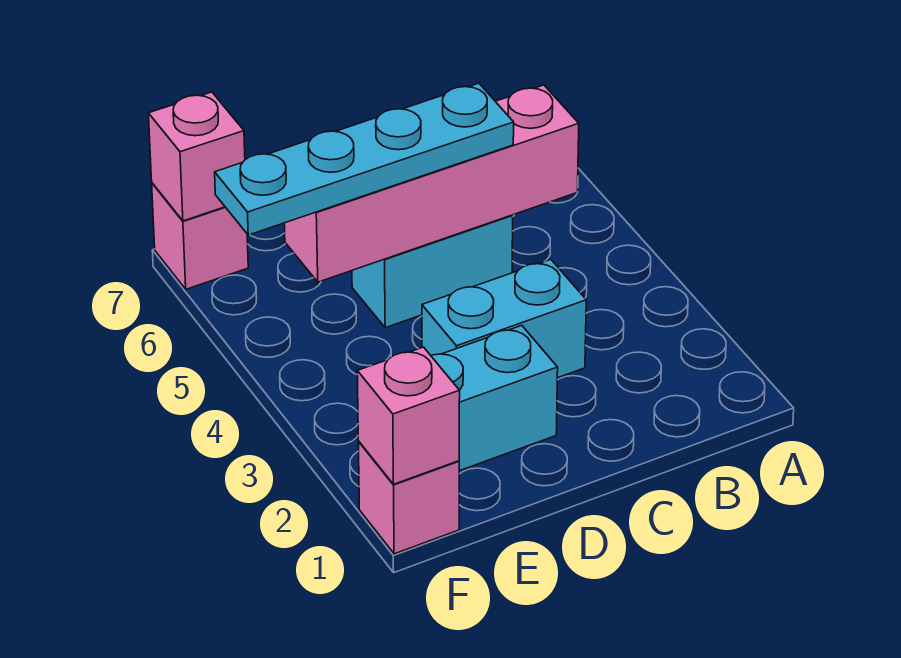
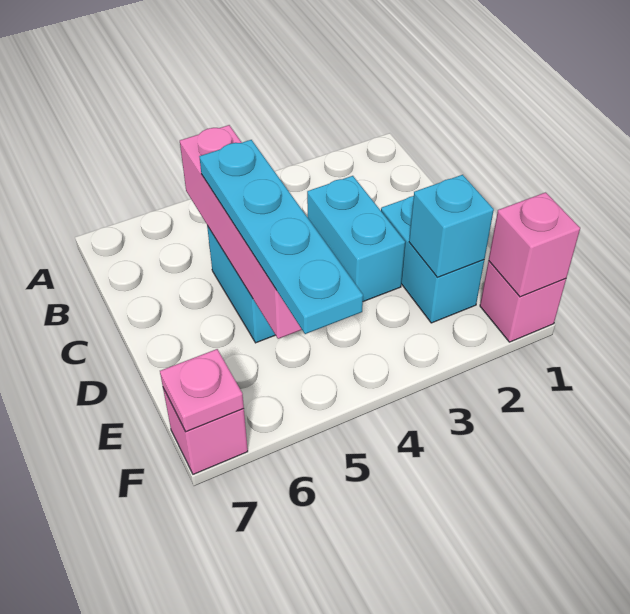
none -> cyan brick E2 level 2
pink brick F7 level 2 -> pink plate F7 level 2

